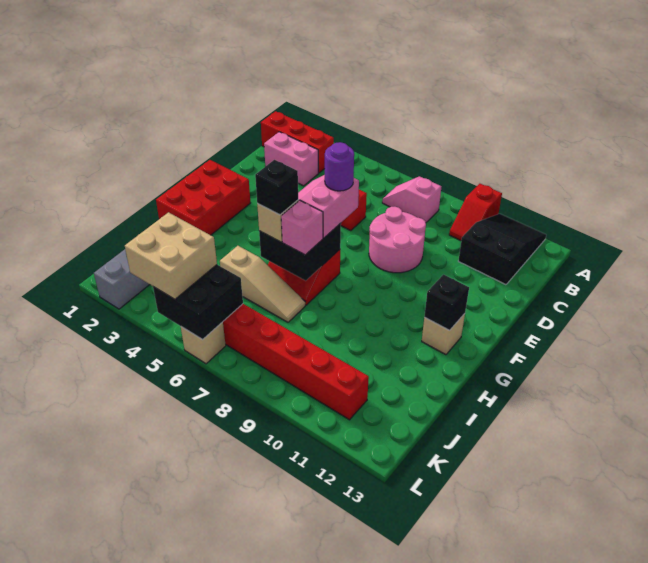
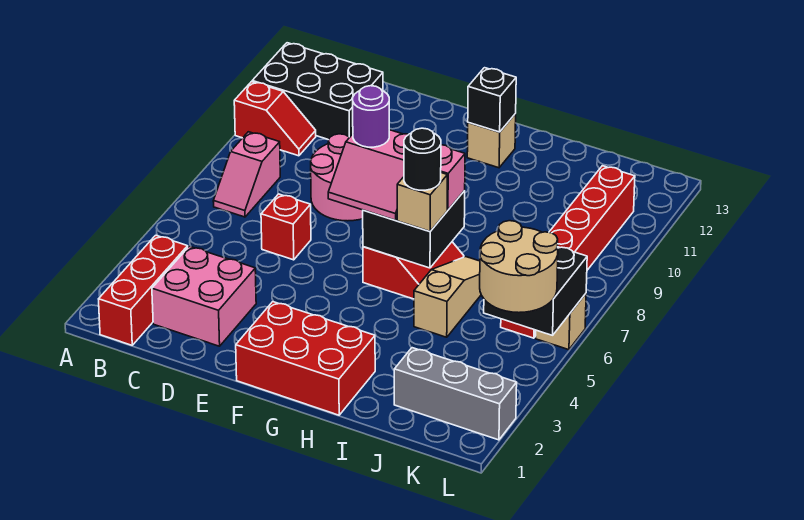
black slope A11:C12 level 1 top C -> black brick A11:C12 level 1
pink brick C2:C3 level 1 -> pink brick C2:D3 level 1
black brick H6 level 4 -> black round brick H6 level 4
tan brick K4:L5 level 3 -> tan round brick K4:L5 level 3

